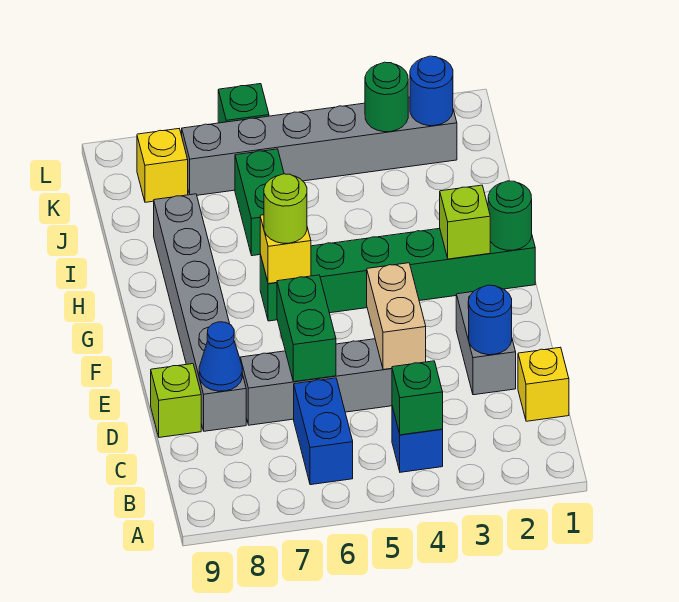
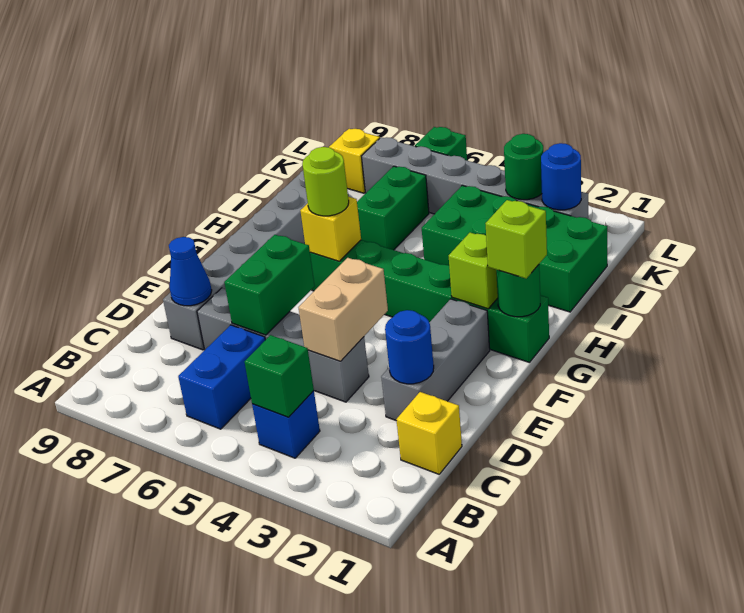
grey brick D2:E2 level 1 -> grey brick D2:F2 level 1
lime brick D9 level 1 -> lime brick G1 level 3
none -> green brick I1:J4 level 1

